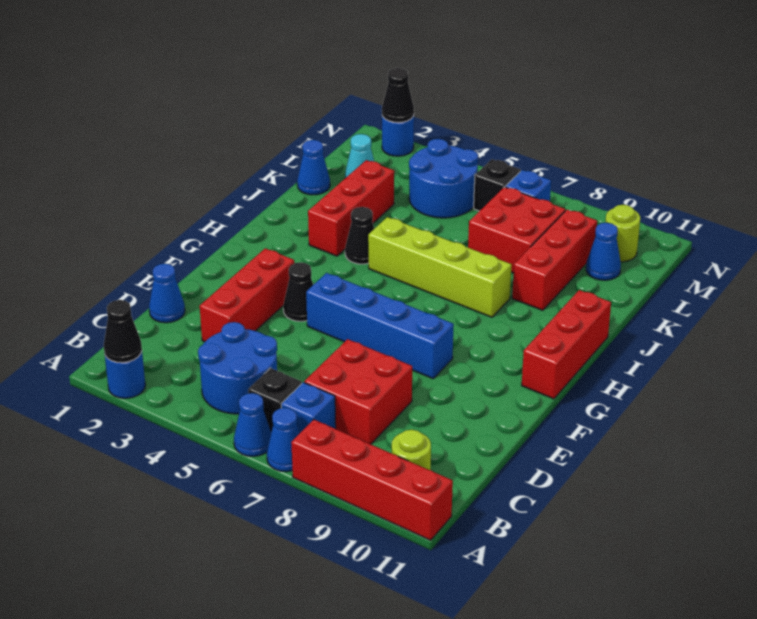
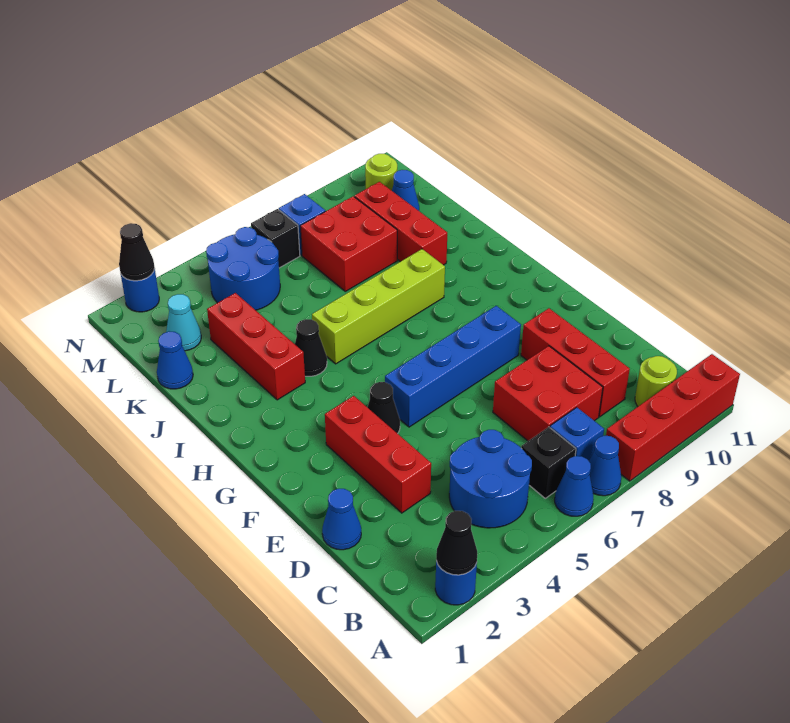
red brick G11:I11 level 1 -> red brick C9:E9 level 1

